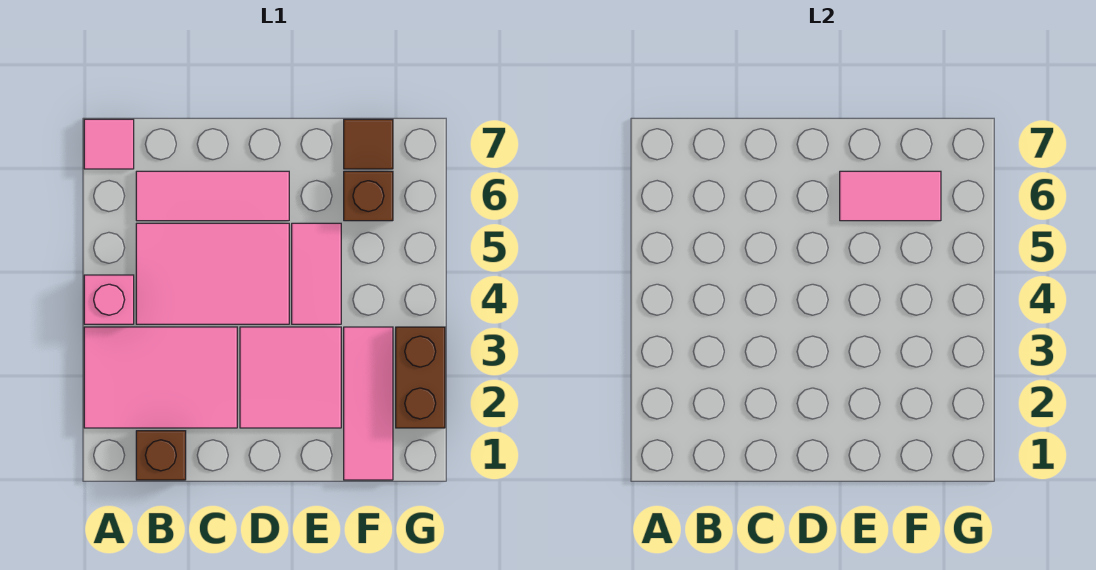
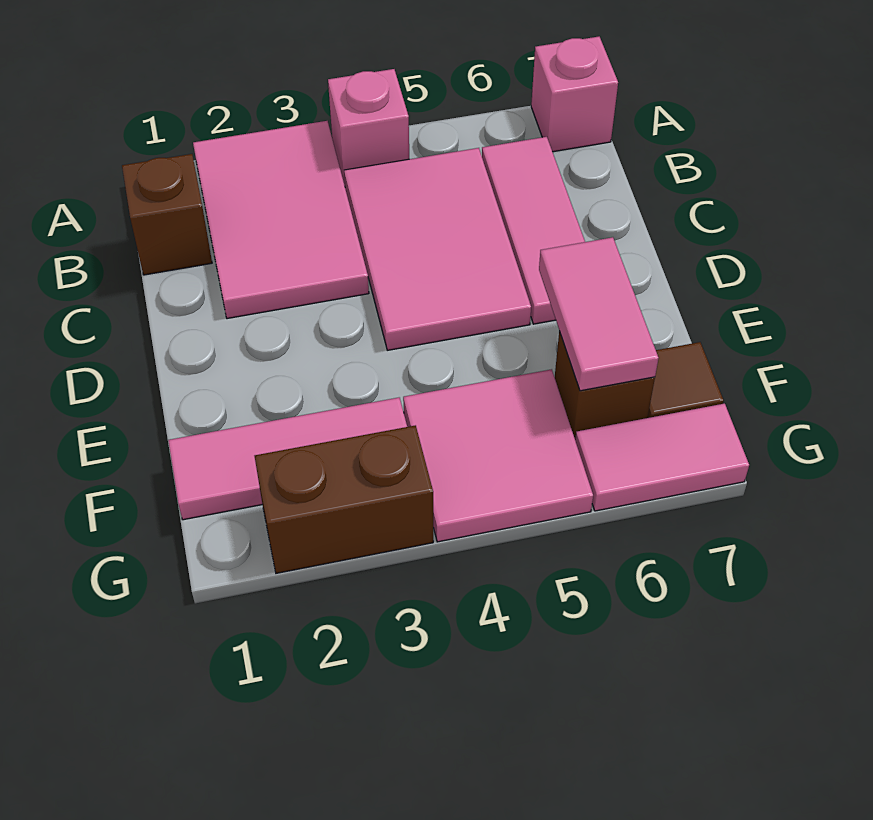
pink tile A7 level 1 -> pink brick A7 level 1
pink tile D2:E3 level 1 -> pink tile F4:G5 level 1
pink tile E4:E5 level 1 -> pink tile G6:G7 level 1

